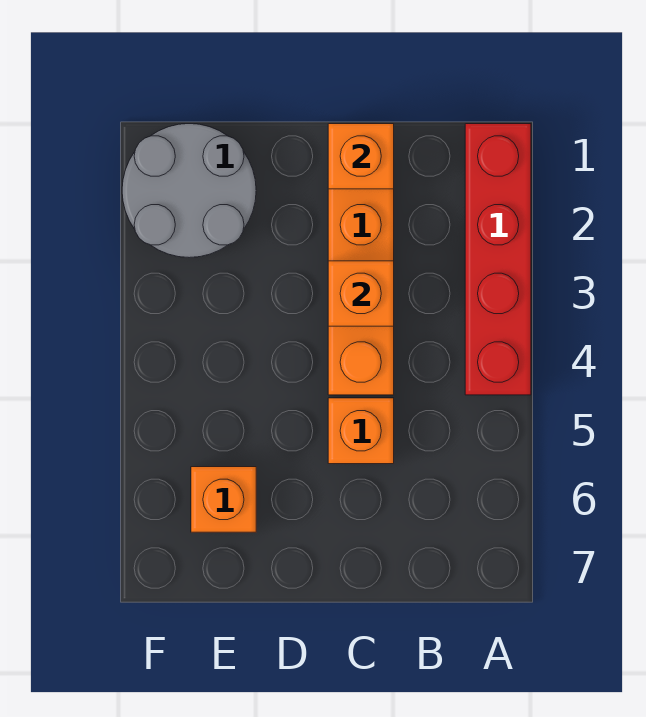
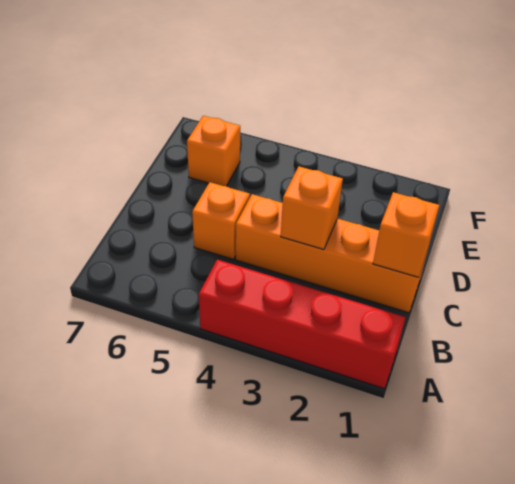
grey round brick E1:F2 level 1 -> none

